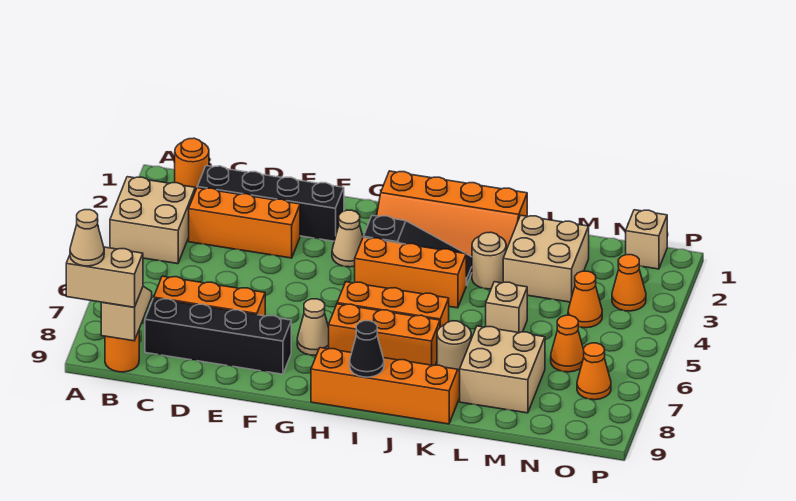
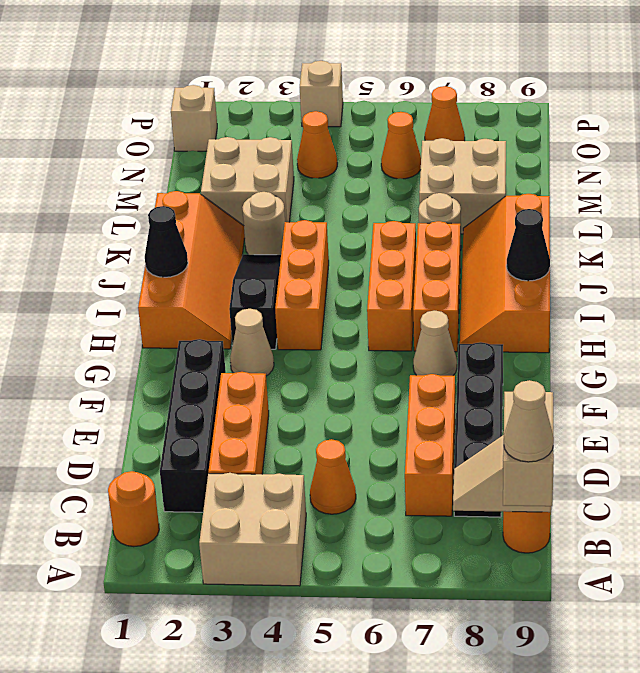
none -> black cone I1 level 2
tan brick L5 level 1 -> tan brick P4 level 1
orange cone O3 level 1 -> orange cone C5 level 1

